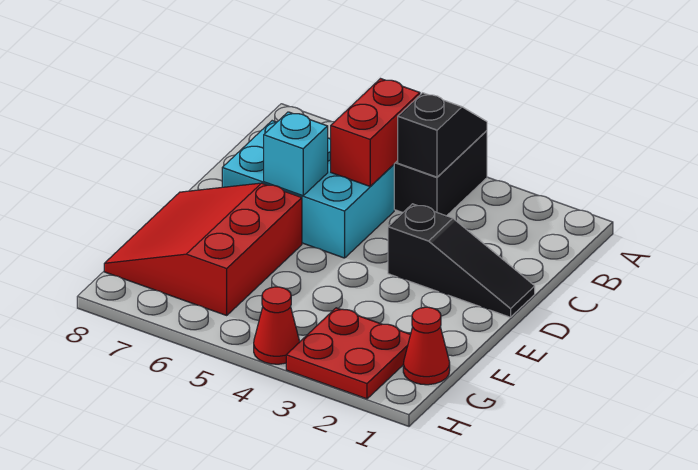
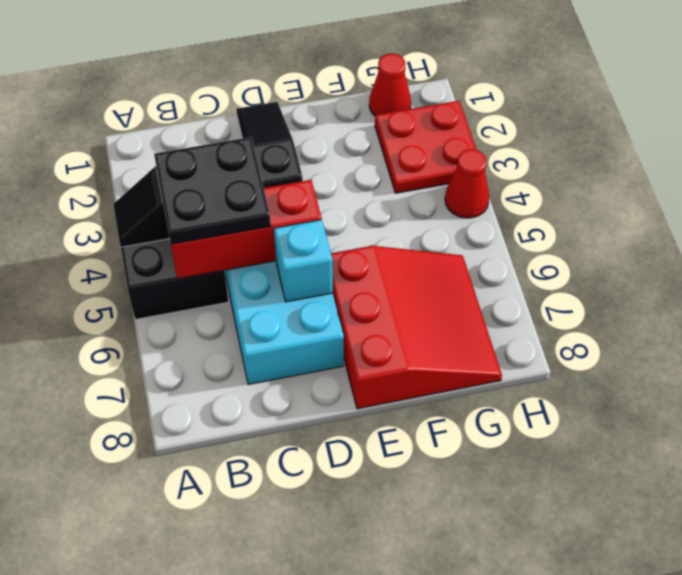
none -> black plate B4:C5 level 3
red brick B5:C5 level 2 -> red brick B5:D5 level 2
red slope E6:G8 level 1 top 6 -> red slope E6:G8 level 1 top E

